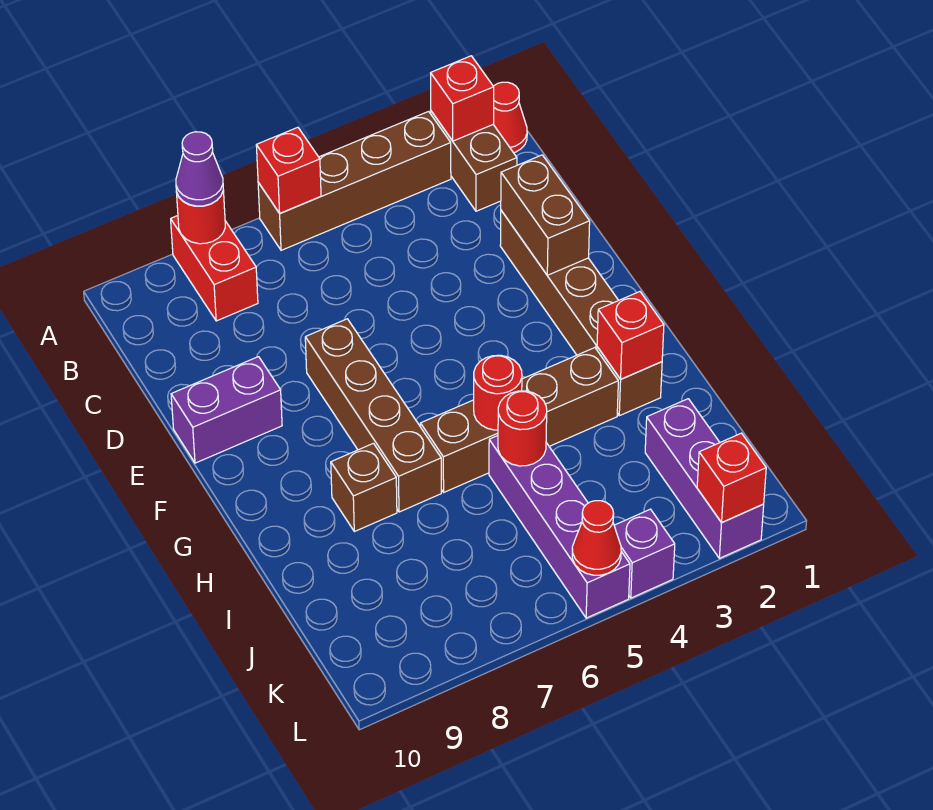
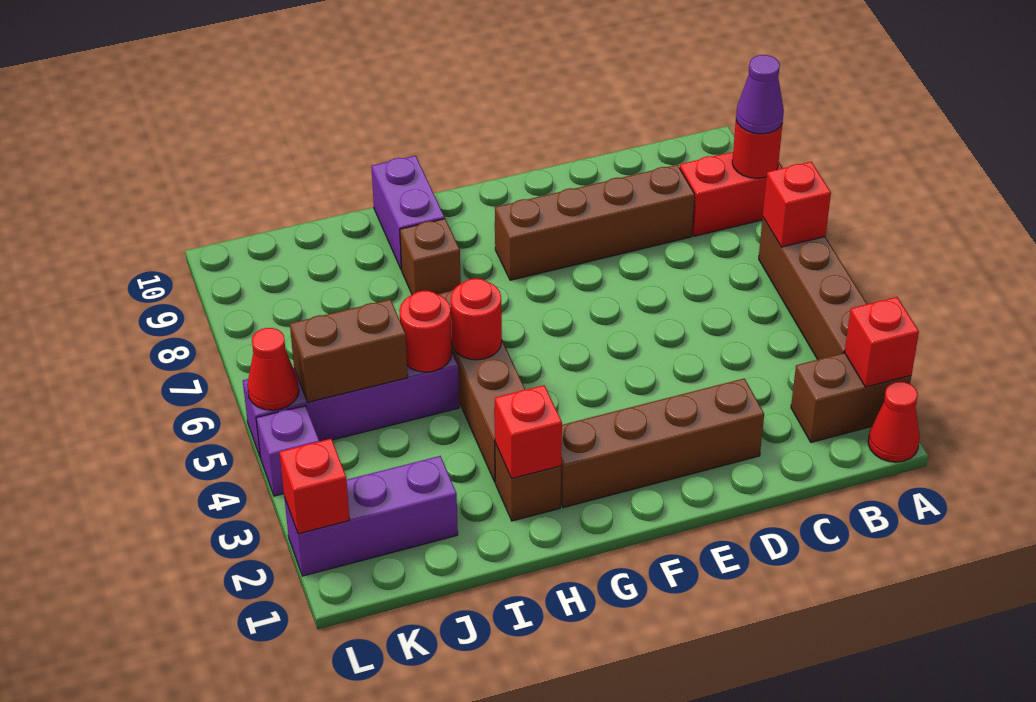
brown brick D2:E2 level 2 -> brown brick J5:K5 level 2
brown brick E7:H7 level 1 -> brown brick C8:F8 level 1
purple brick E9:E10 level 1 -> purple brick H9:H10 level 1

